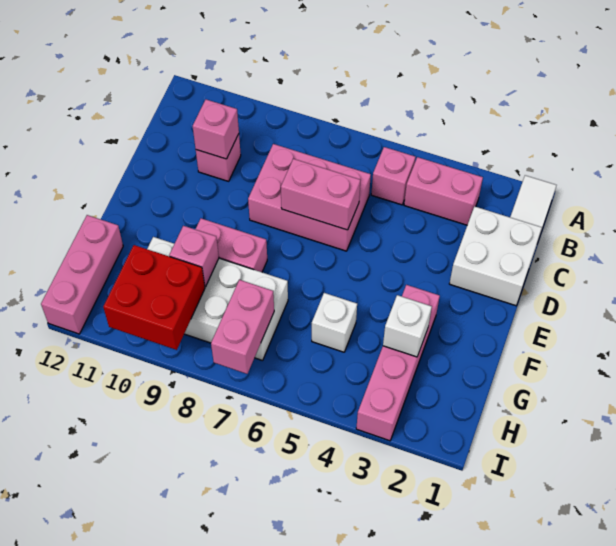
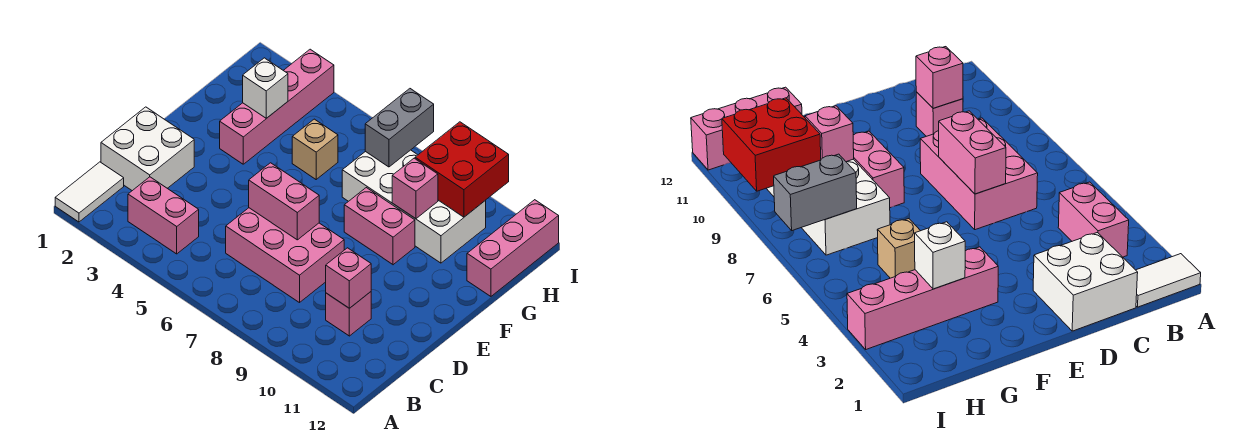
pink brick B5 level 1 -> none
white brick G5 level 1 -> tan brick G5 level 1
pink brick H7:I7 level 2 -> grey brick H7:I7 level 2

